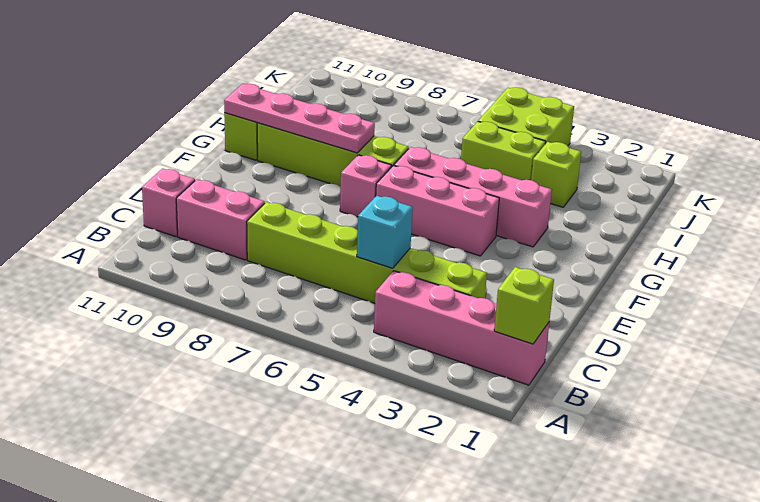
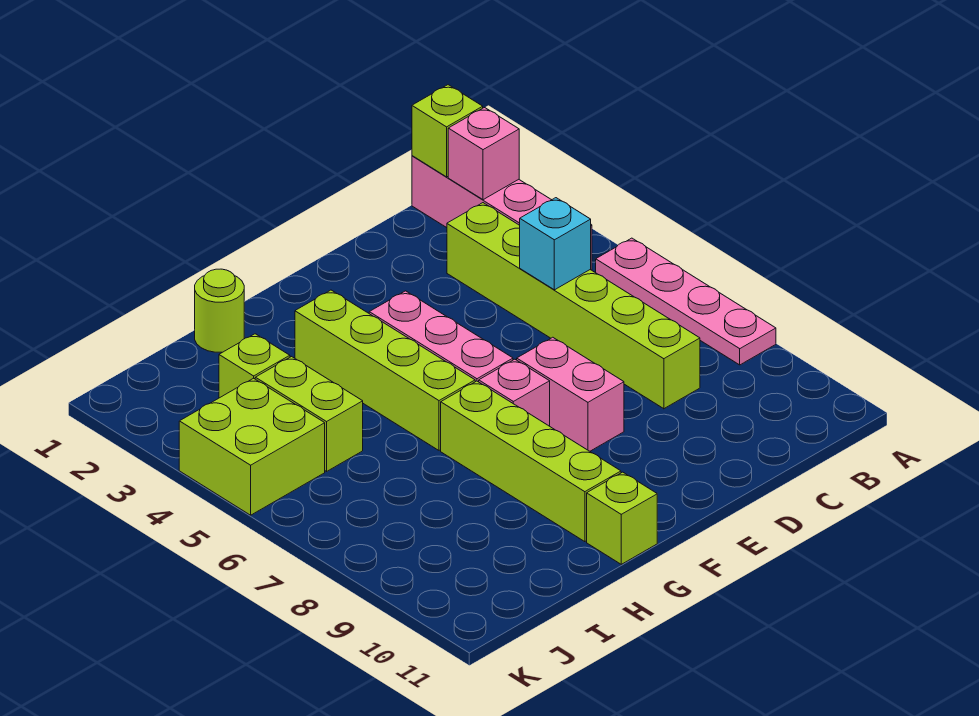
pink brick C9:C10 level 1 -> pink brick E7:E8 level 1
pink brick C11 level 1 -> pink brick B2 level 2
pink brick G3:G6 level 1 -> lime brick G3:G6 level 1
pink plate G8:G11 level 2 -> pink plate A5:A8 level 1
none -> lime round brick H1 level 1

